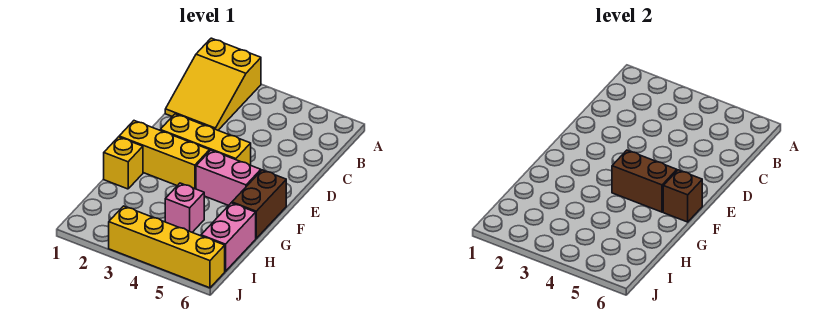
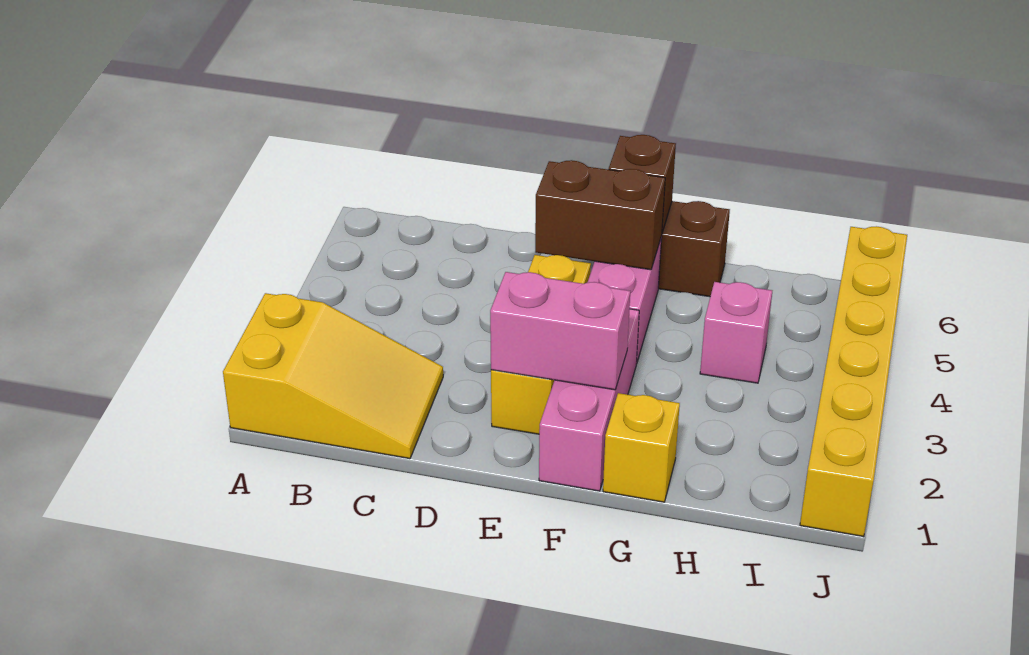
yellow brick F1:F3 level 1 -> pink brick F1:F3 level 1
brown brick F4:F5 level 2 -> brown brick E5:F5 level 2
pink brick H6:I6 level 1 -> pink brick E2:F2 level 2
yellow brick J3:J6 level 1 -> yellow brick J1:J6 level 1

